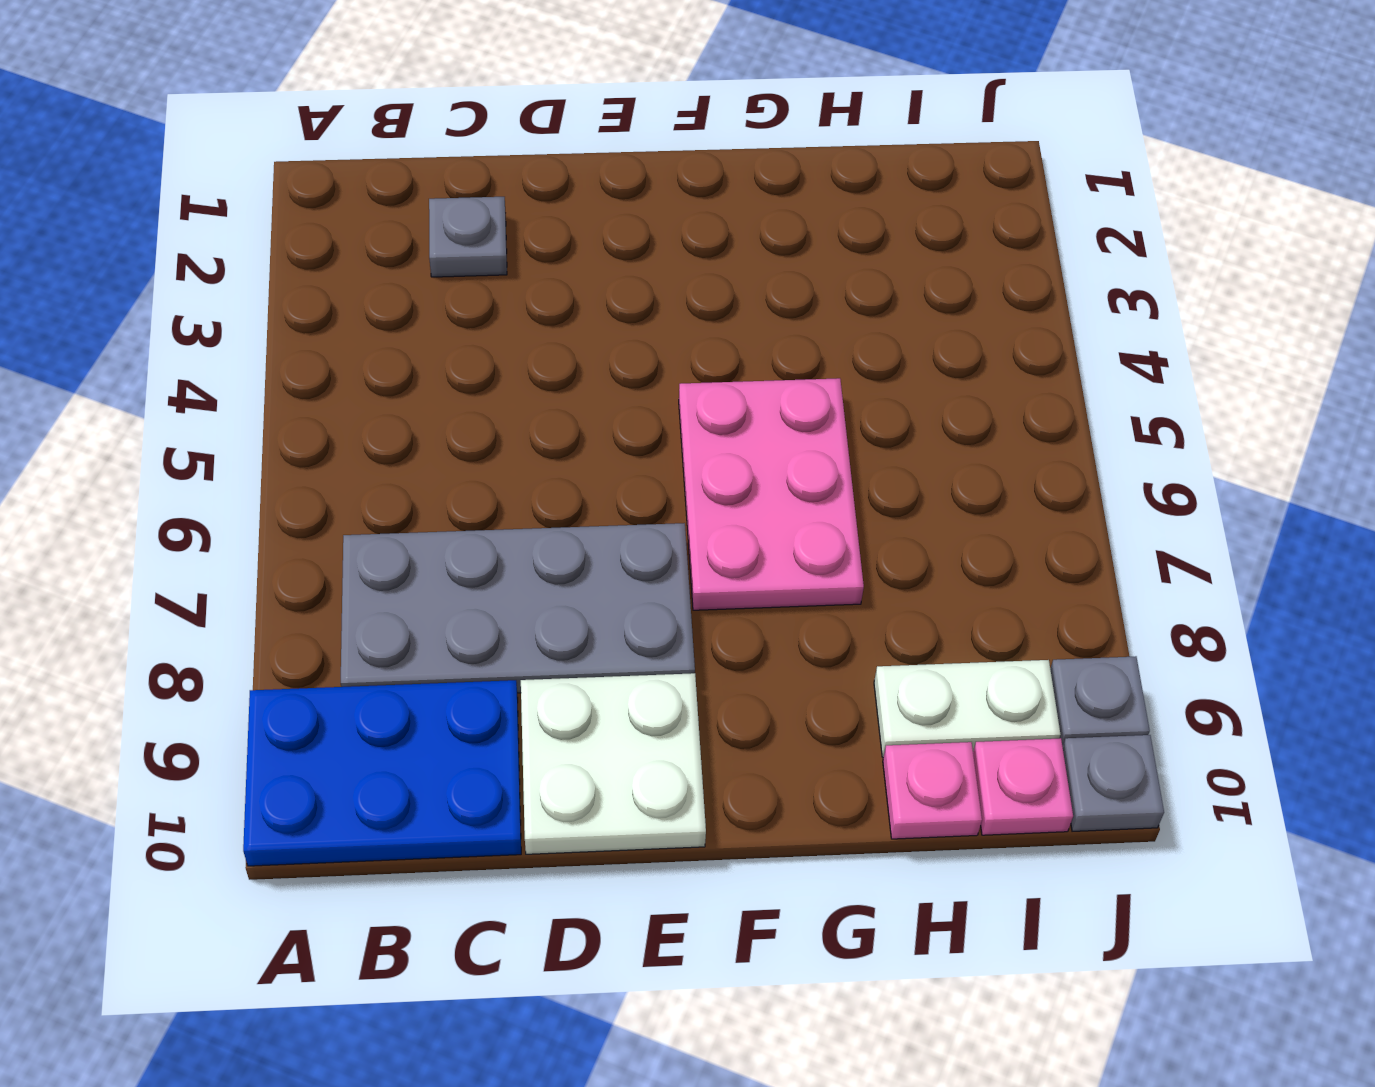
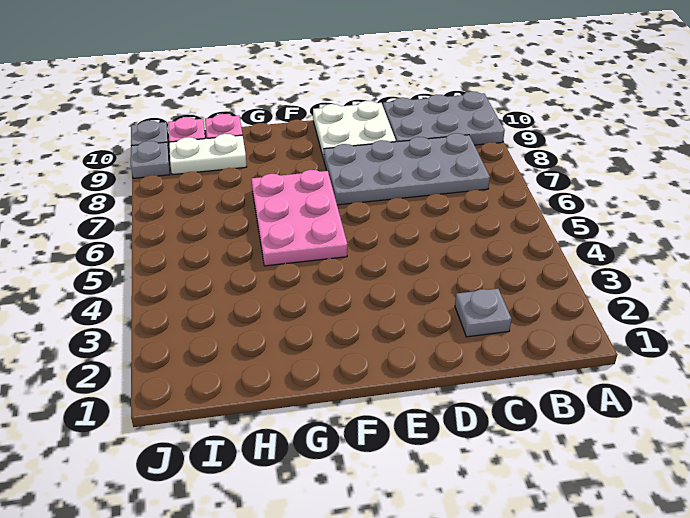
blue plate A9:C10 level 1 -> grey plate A9:C10 level 1

